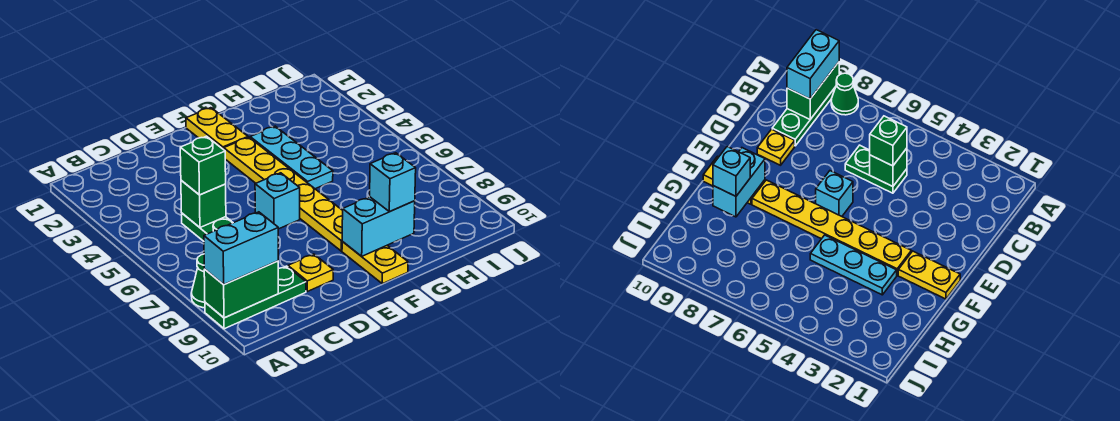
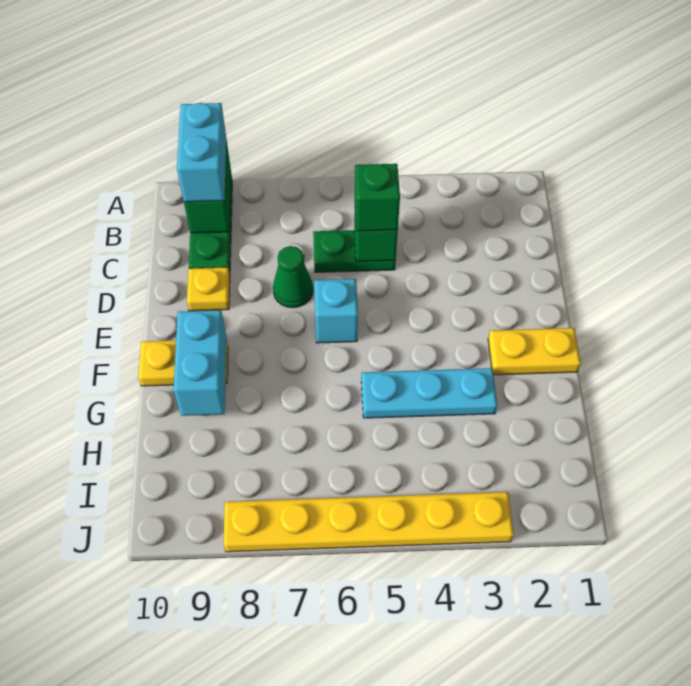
green cone A8 level 1 -> green cone D7 level 1
yellow plate F3:F8 level 1 -> yellow plate J3:J8 level 1
cyan brick G9 level 3 -> none

